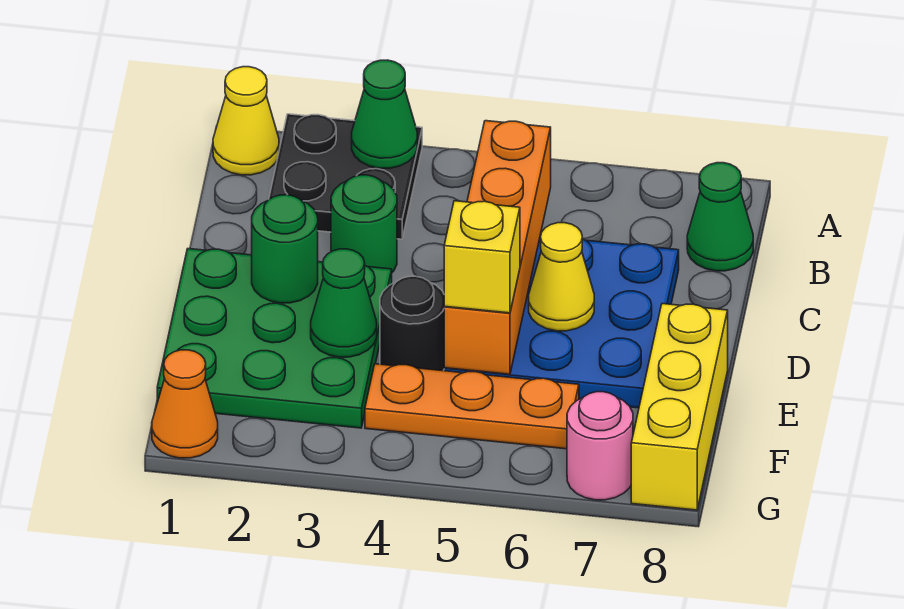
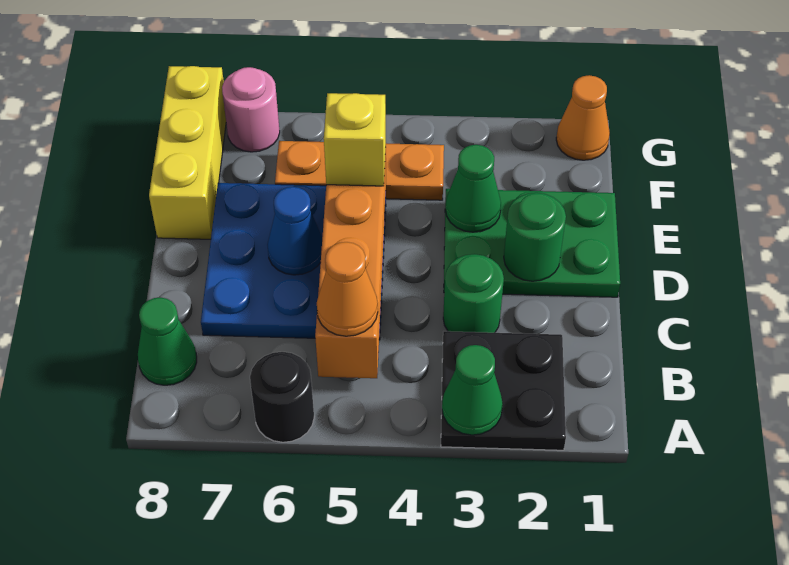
yellow cone A1 level 1 -> none
none -> orange cone B5 level 3
green plate D1:F3 level 1 -> green plate D1:E3 level 1
yellow cone D6 level 2 -> blue cone D6 level 2
black round brick E4 level 1 -> black round brick A6 level 1

